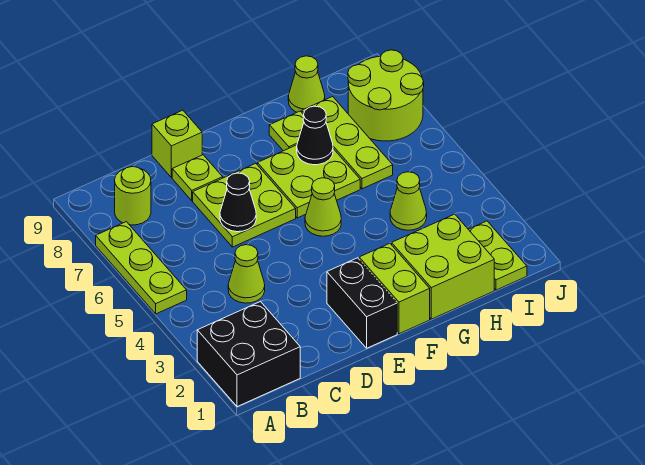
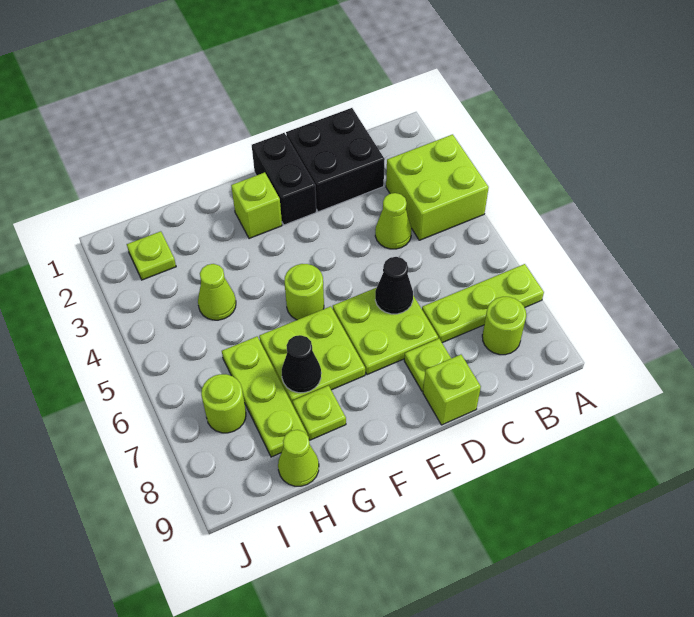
black brick A1:B2 level 1 -> black brick C1:D2 level 1
lime plate A5:A7 level 1 -> lime plate A7:C7 level 1
lime brick F1:F2 level 1 -> lime brick F2 level 1
lime cone F5 level 1 -> lime round brick F5 level 1
lime brick G1:H2 level 1 -> lime brick A3:B4 level 1
lime plate I1:I2 level 1 -> lime plate I2 level 1
lime round brick I7:J8 level 1 -> lime round brick I7 level 1

